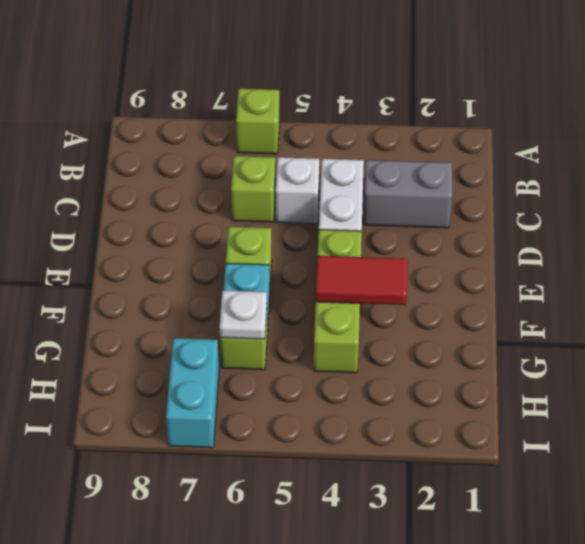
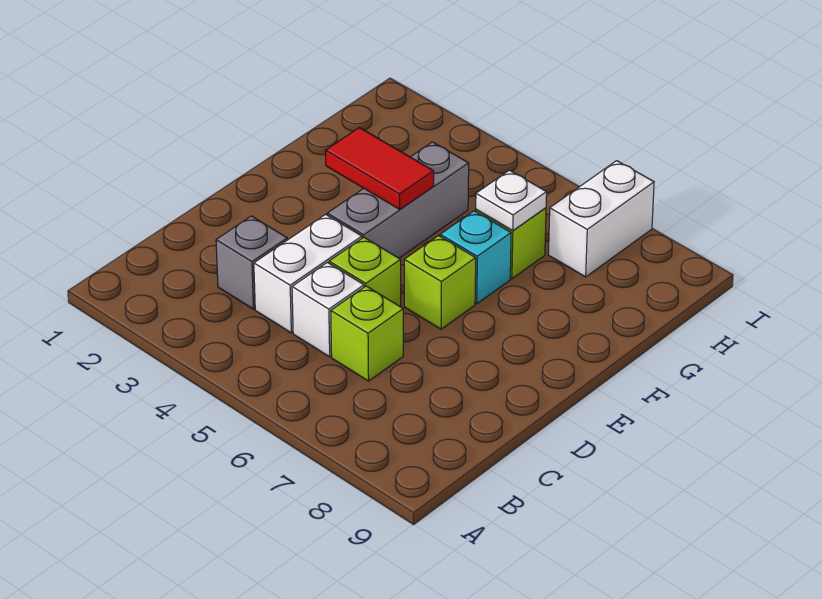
lime brick A6 level 1 -> lime brick D5 level 1
grey brick C2:C3 level 1 -> grey brick C3 level 1
lime brick E4:G4 level 1 -> grey brick E4:G4 level 1
cyan brick H7:I7 level 1 -> white brick H7:I7 level 1

